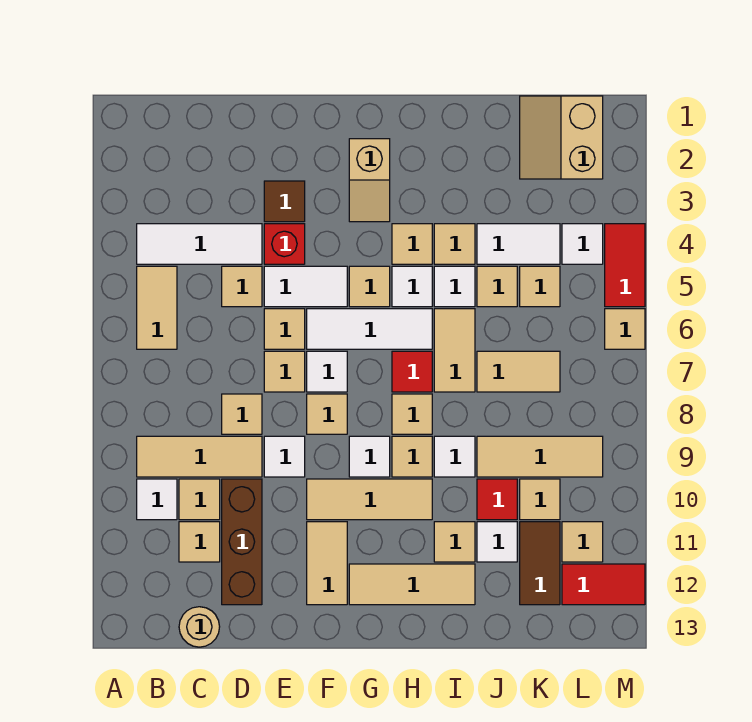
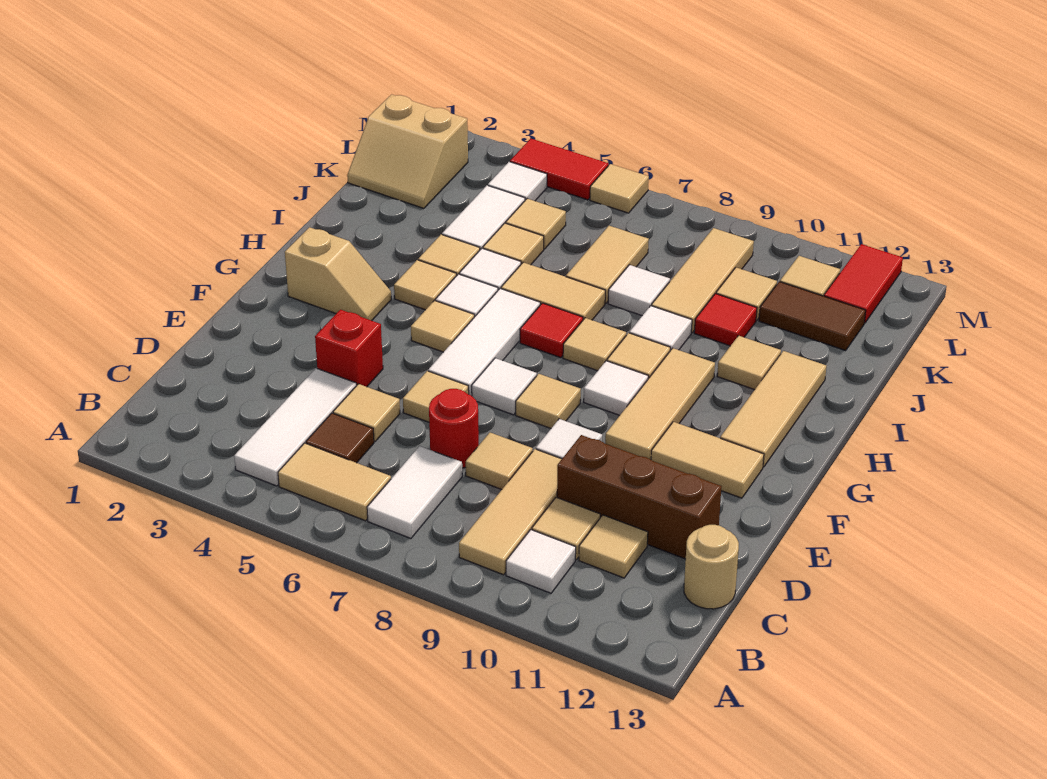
none -> red round brick D7 level 1
brown tile E3 level 1 -> brown tile C5 level 1
white tile E5:F5 level 1 -> white tile B7:C7 level 1
tan tile E7 level 1 -> none
white tile J11 level 1 -> white tile J8 level 1

